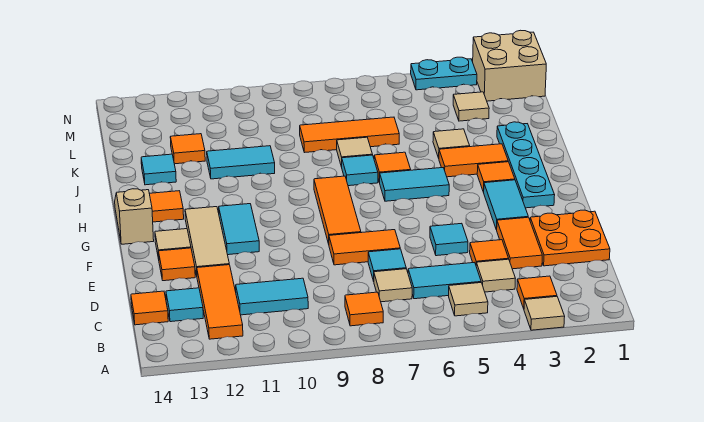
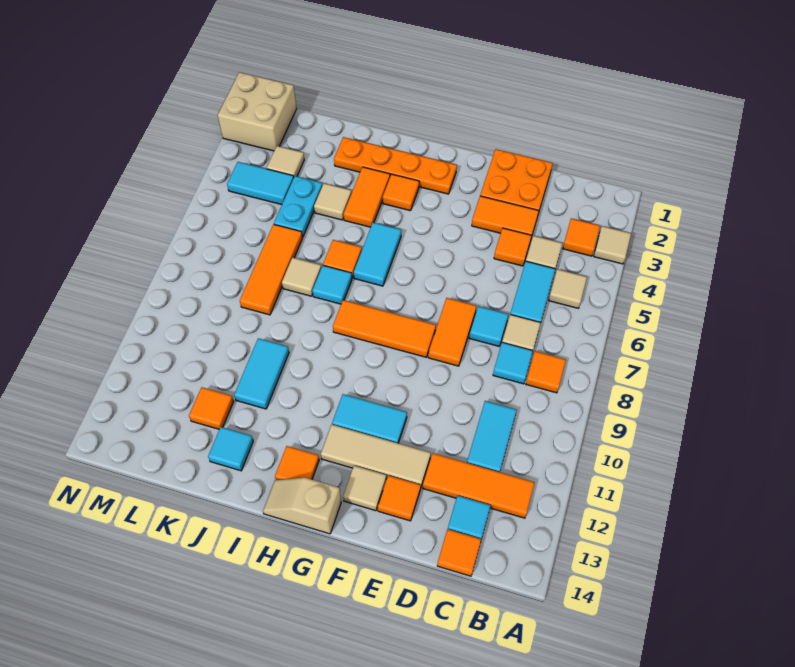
cyan tile E5 level 1 -> cyan tile C8 level 1
cyan tile F3:G3 level 1 -> cyan tile L4:M4 level 1
cyan plate G2:J2 level 1 -> orange plate G2:J2 level 1
cyan plate N3:N4 level 1 -> cyan plate K4:K5 level 1

